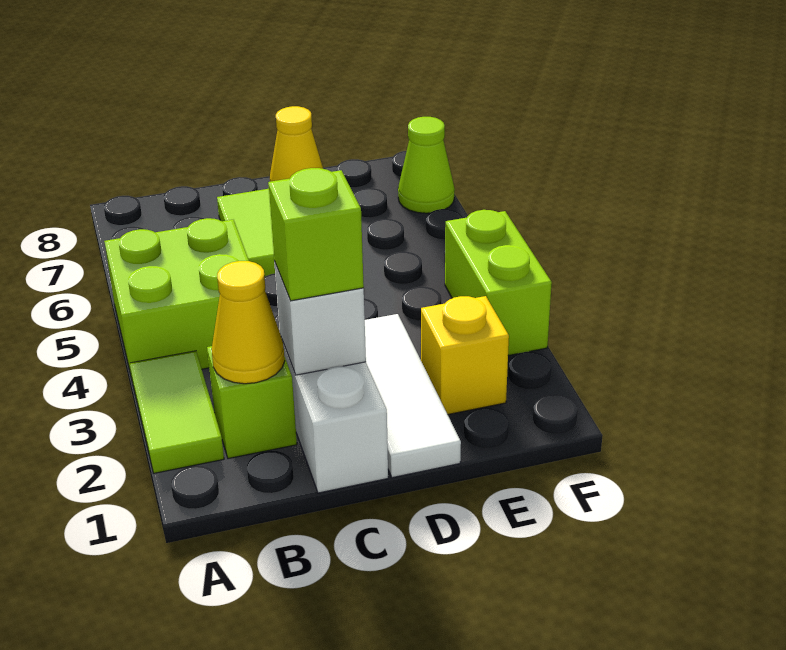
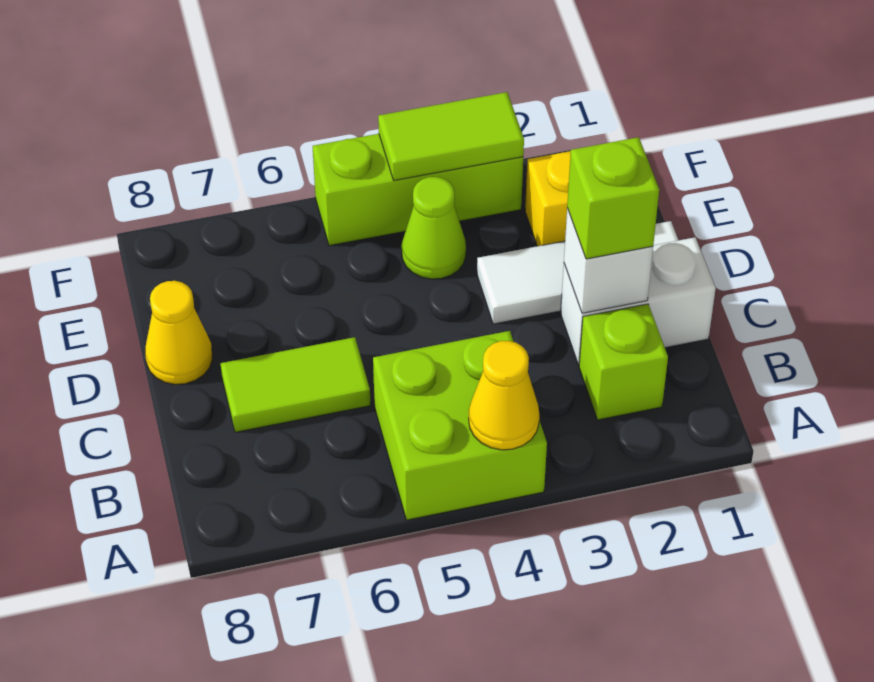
lime tile A2:A3 level 1 -> lime tile F3:F4 level 2
yellow cone B2 level 2 -> yellow cone A4 level 2
lime brick F3:F4 level 1 -> lime brick F3:F5 level 1
lime cone F7 level 1 -> lime cone E4 level 1

